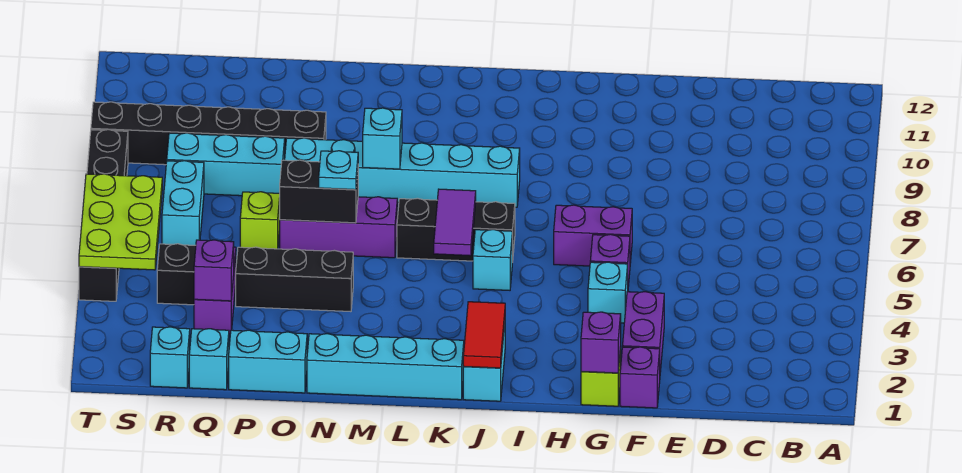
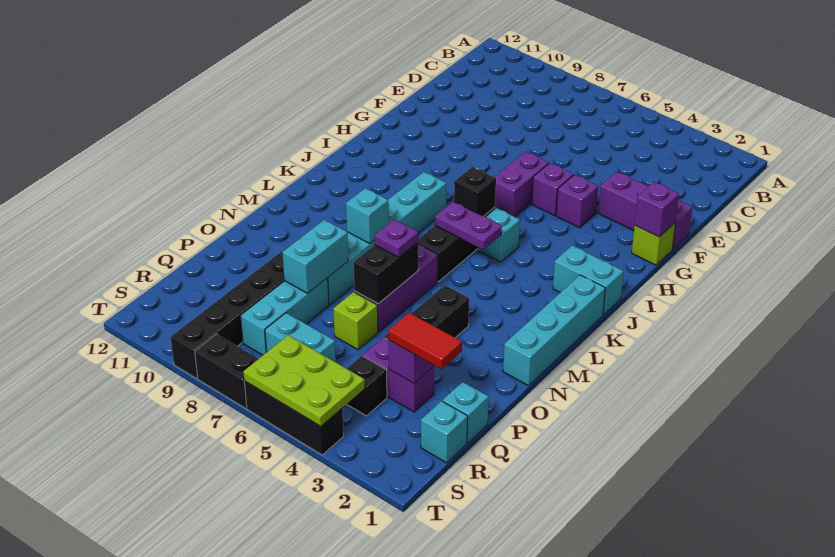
cyan brick G4 level 1 -> purple brick G4 level 1
red tile J1:J2 level 2 -> red tile Q2:Q3 level 3
none -> black brick J6 level 2
purple tile K5:K6 level 2 -> purple plate K5:K6 level 2
cyan plate N6 level 3 -> purple plate N6 level 3
cyan brick O1:P1 level 1 -> cyan brick O8:P8 level 2

